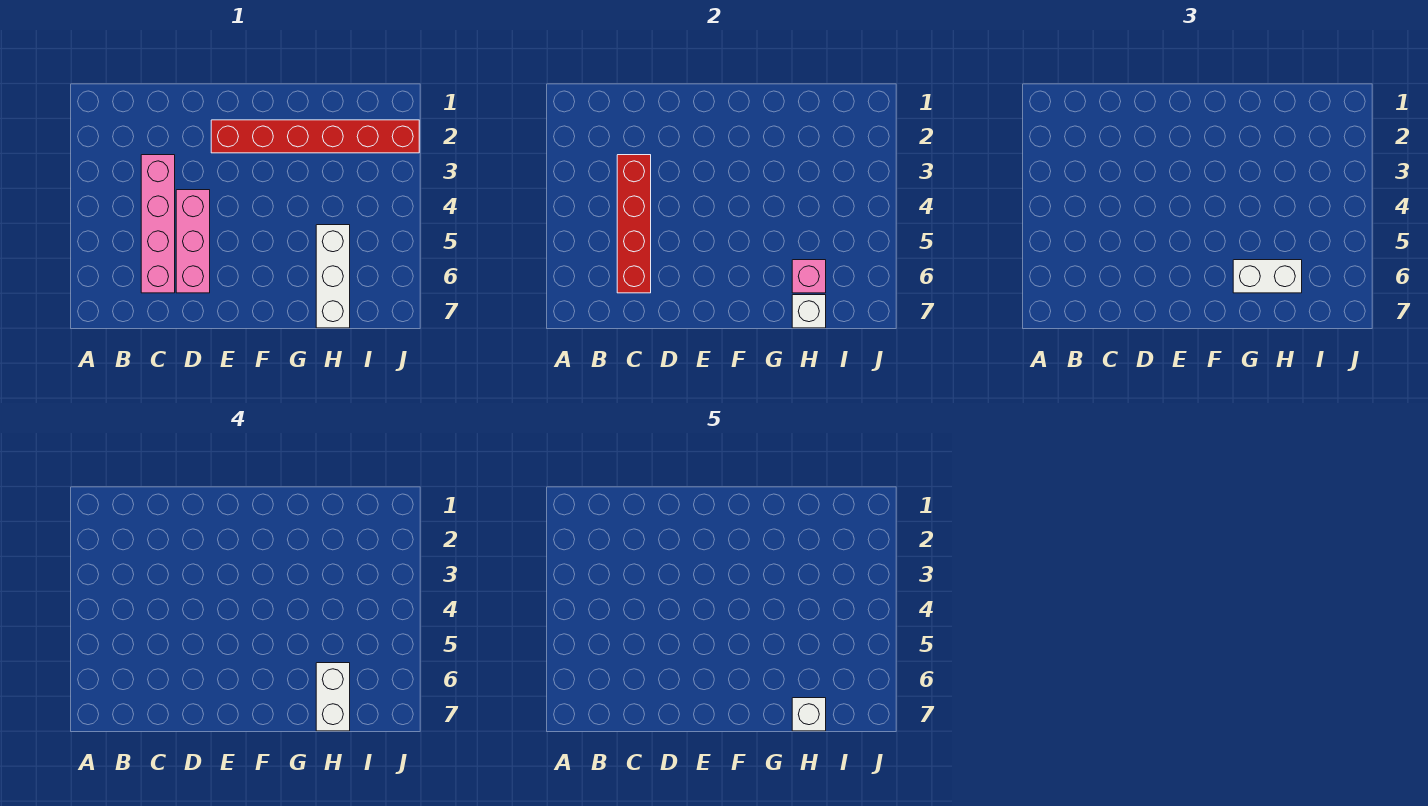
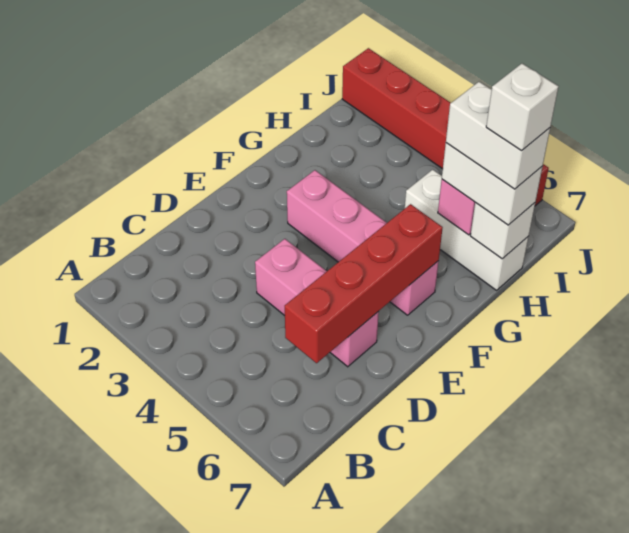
pink brick C3:C6 level 1 -> pink brick F3:F6 level 1
red brick C3:C6 level 2 -> red brick C6:F6 level 2
red brick E2:J2 level 1 -> red brick J1:J6 level 1
white brick G6:H6 level 3 -> white brick H6:H7 level 3

